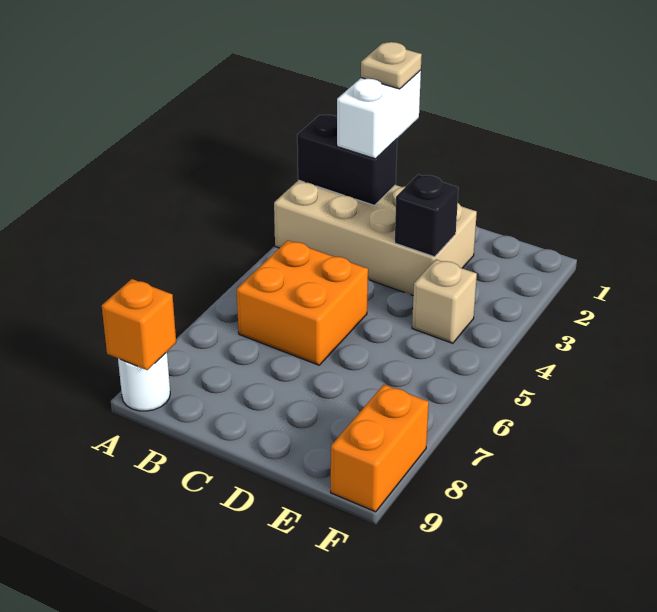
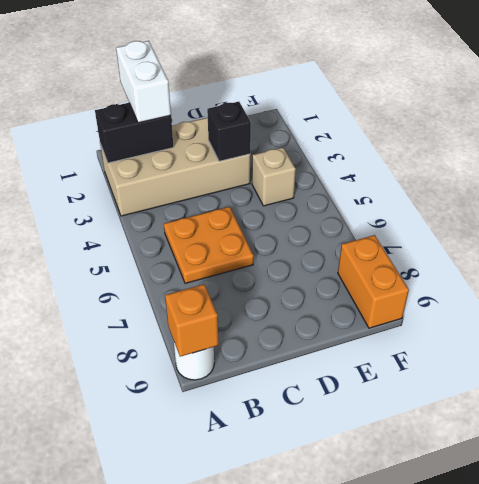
tan plate B1 level 4 -> none
orange brick B5:C6 level 1 -> orange plate B5:C6 level 1

